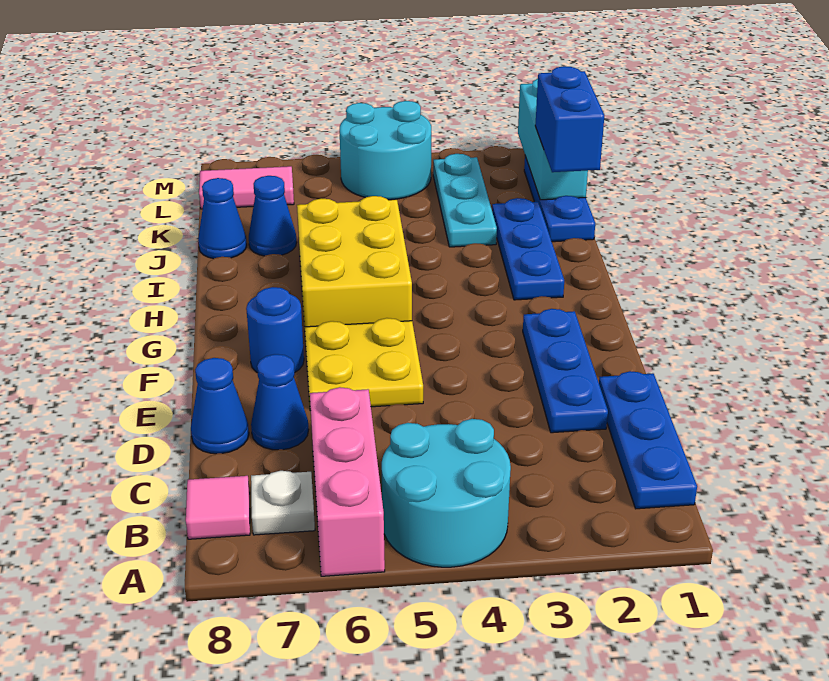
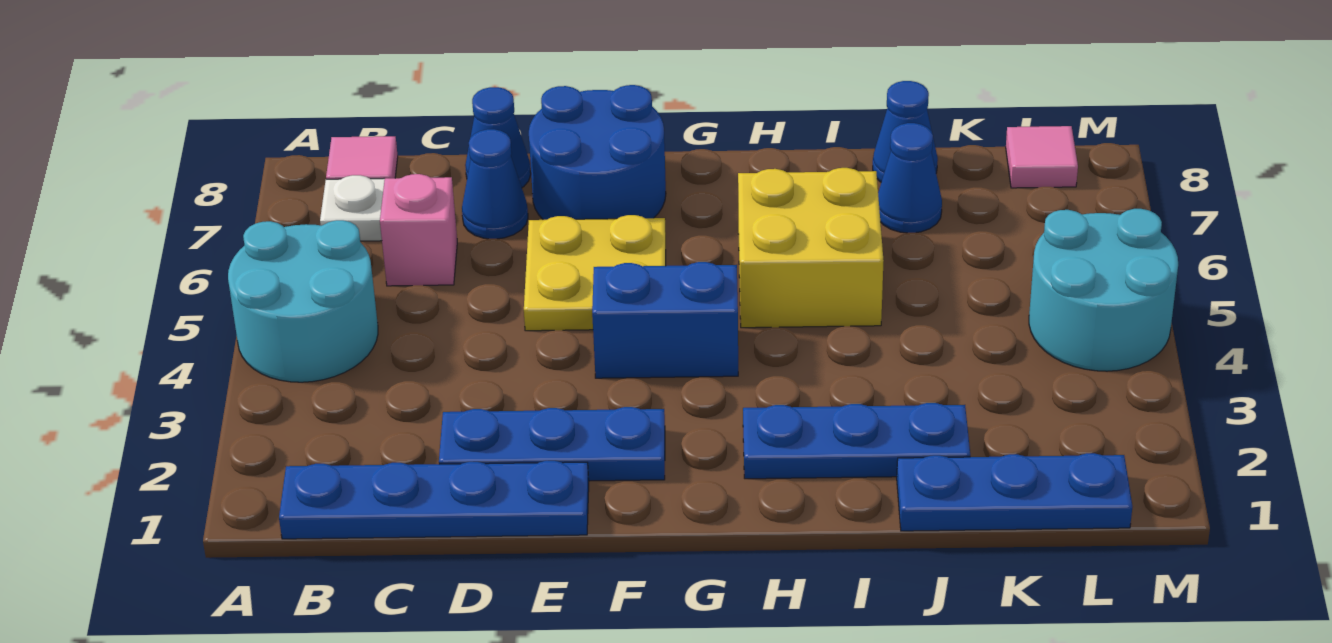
pink brick A6:C6 level 1 -> pink brick C6 level 1
blue plate B1:D1 level 1 -> blue plate B1:E1 level 1
blue round brick F7 level 1 -> blue round brick E7:F8 level 1
yellow brick G5:I6 level 1 -> yellow brick H5:I6 level 1
blue brick J1:K1 level 3 -> blue brick F4:G4 level 1
cyan plate J3:L3 level 1 -> none
cyan brick K1:M1 level 2 -> none
pink tile L7:L8 level 1 -> pink tile L8 level 1

